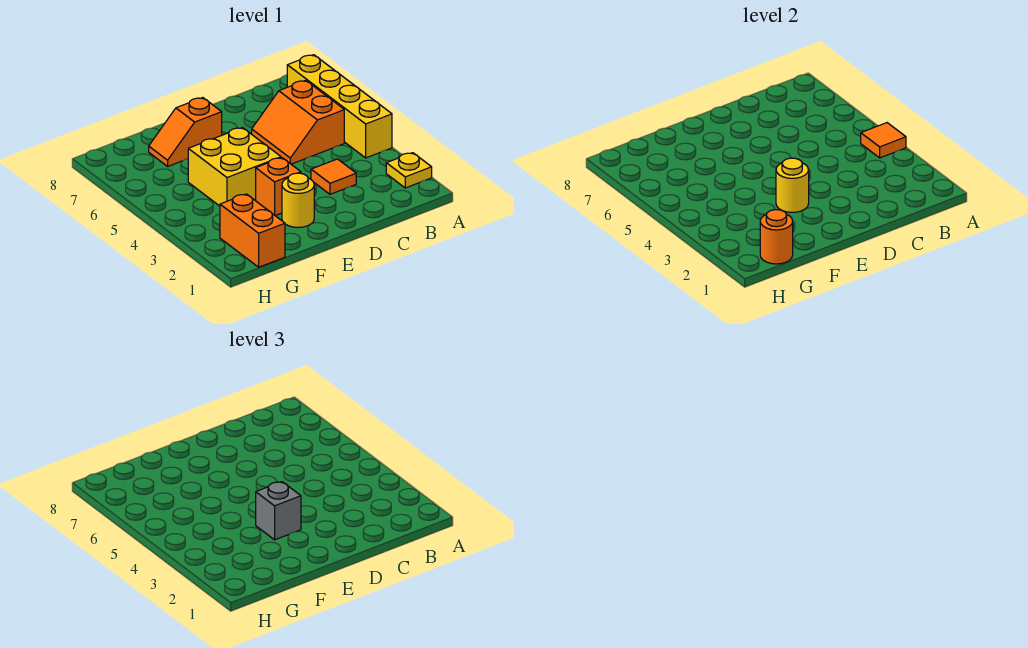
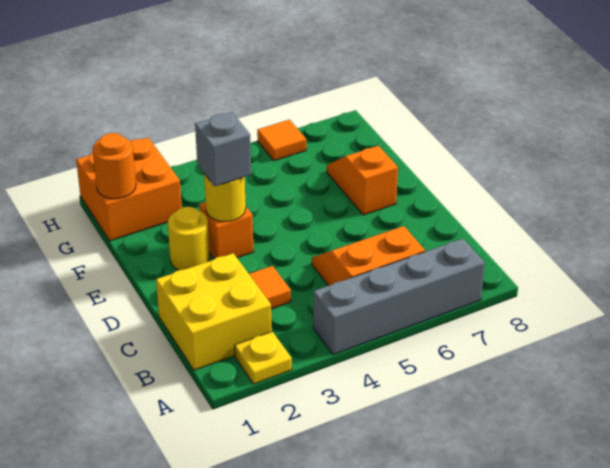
yellow brick A4:A7 level 1 -> grey brick A4:A7 level 1
orange tile A4 level 2 -> orange tile H6 level 1
yellow brick E4:F5 level 1 -> yellow brick B1:C2 level 1
orange brick G1:G2 level 1 -> orange brick G1:H2 level 1

